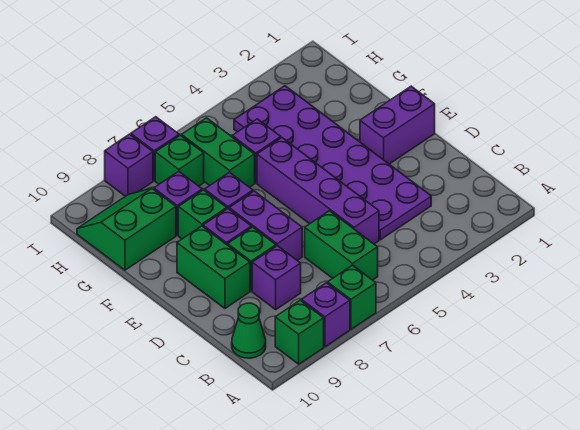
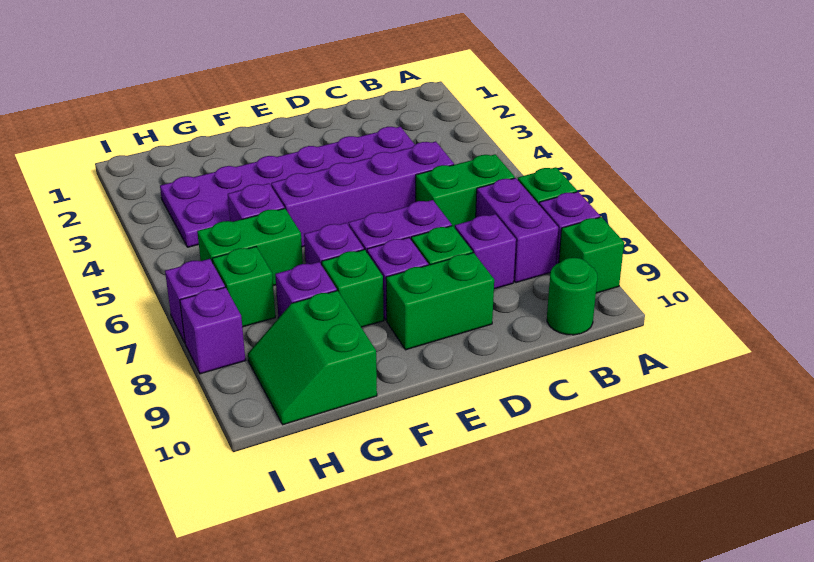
green cone B10 level 1 -> green round brick B10 level 1
purple brick E1:E2 level 1 -> purple brick B7:B8 level 1

